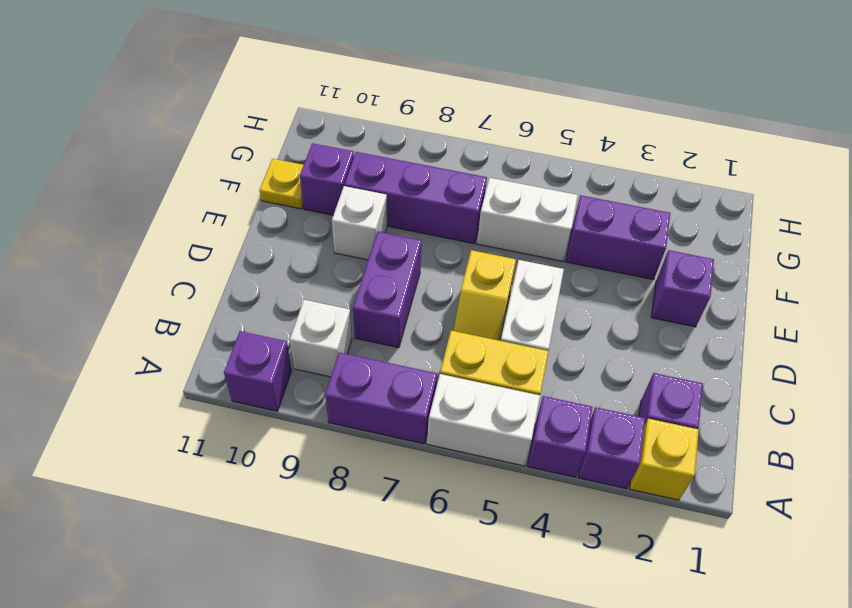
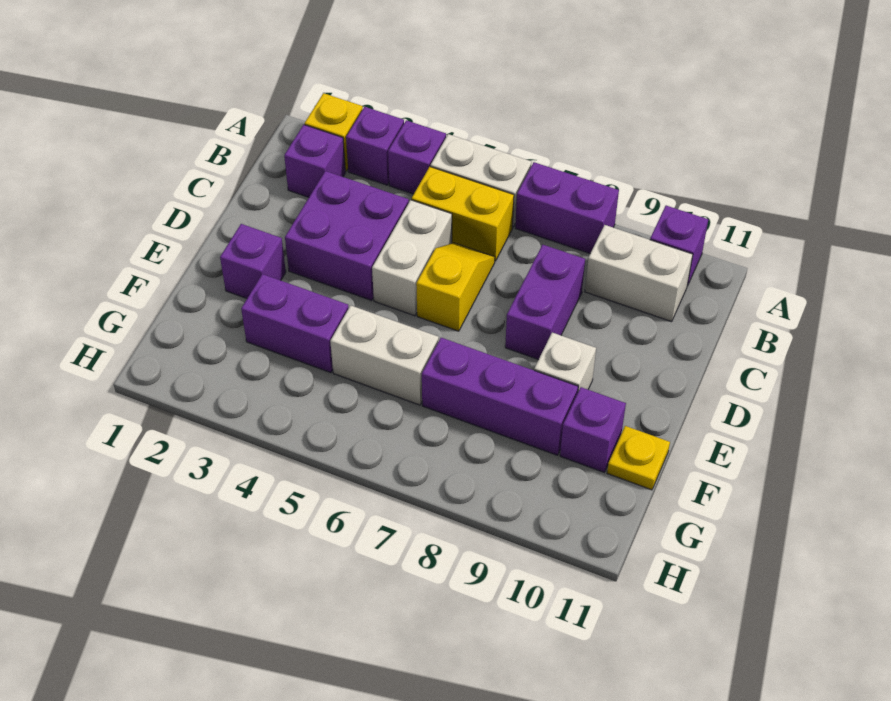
white brick B9 level 1 -> white brick B9:B10 level 1
none -> purple brick C3:D4 level 1

